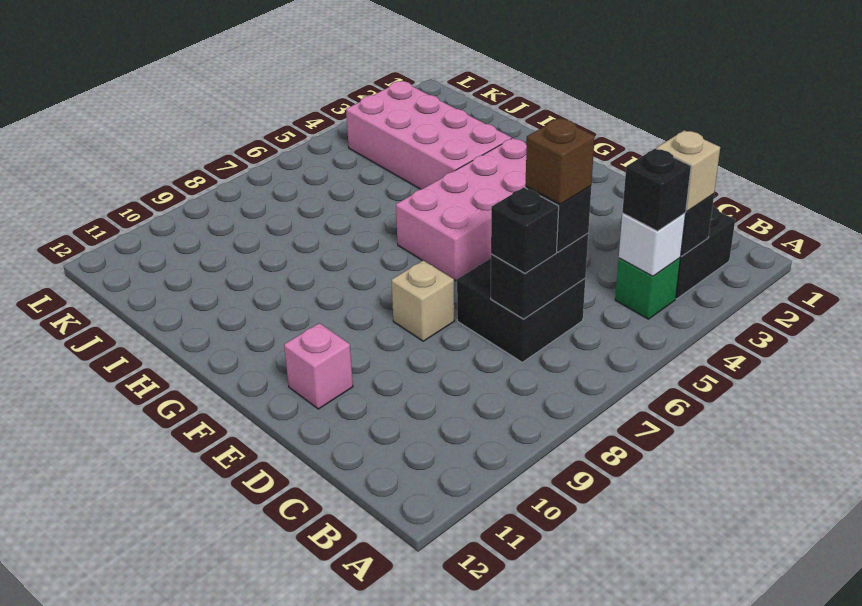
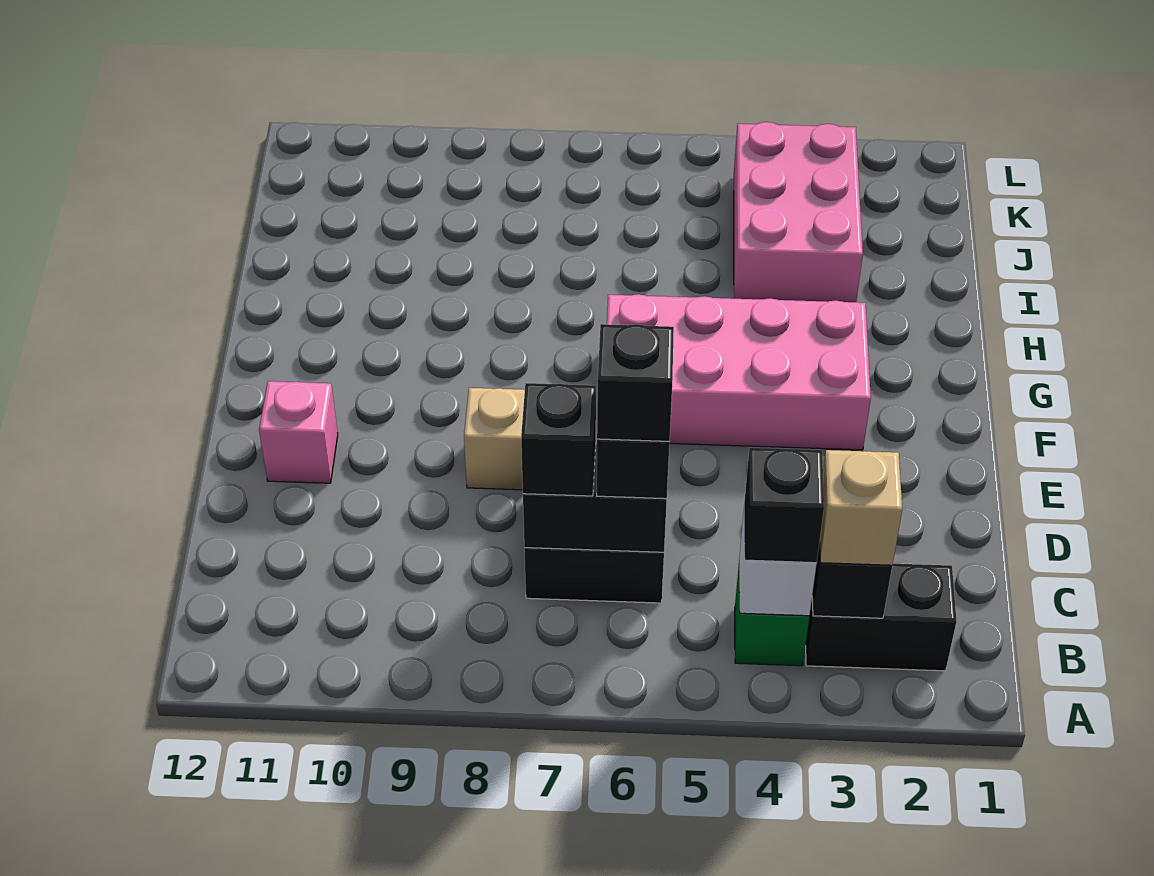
brown brick C6 level 4 -> black brick C6 level 4
pink brick H3:K4 level 1 -> pink brick I3:K4 level 1

